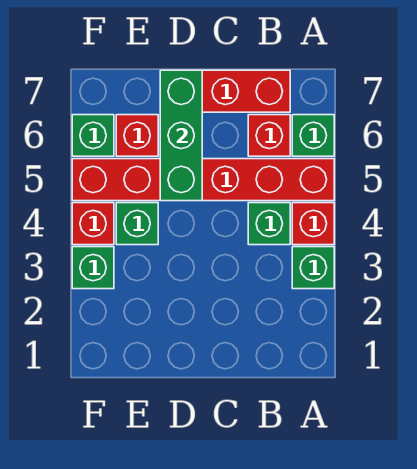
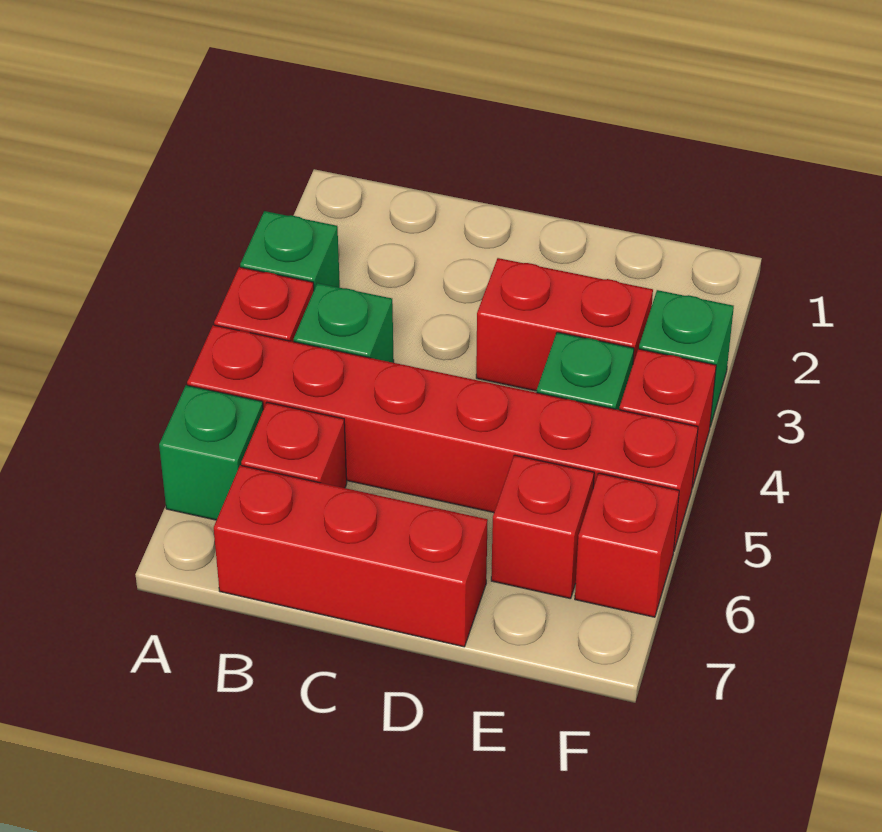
none -> red brick D3:E3 level 1
green brick D5:D7 level 2 -> none
green brick F6 level 1 -> red brick F6 level 1

